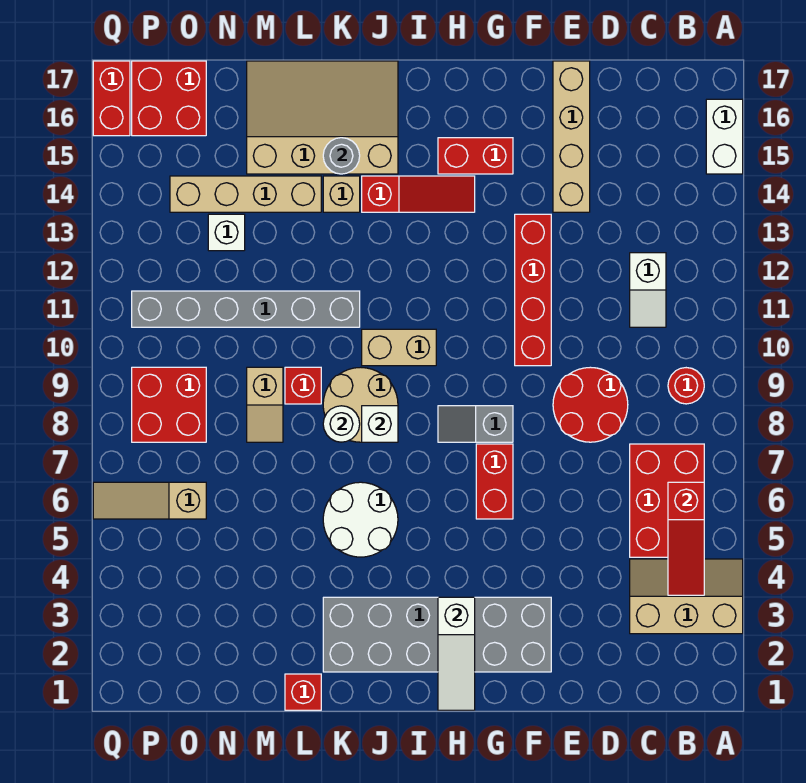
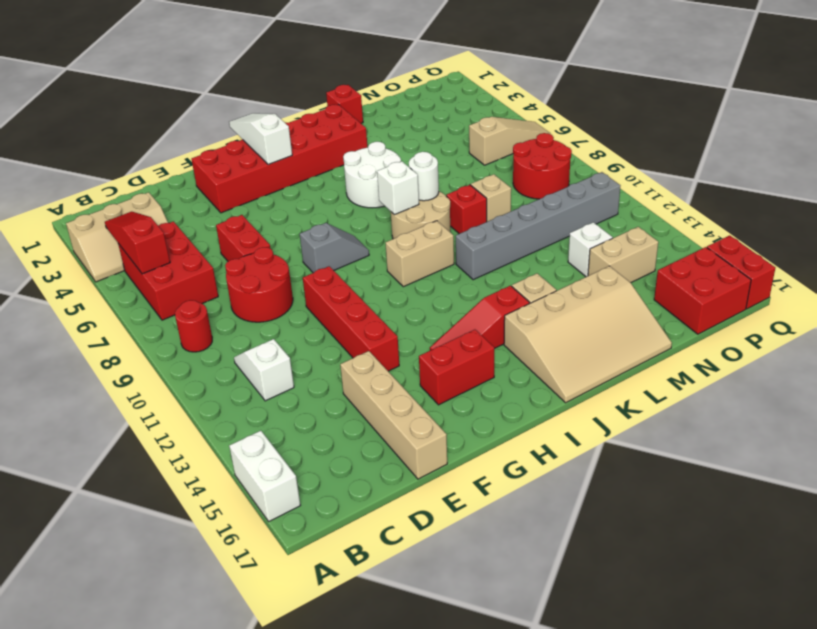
grey brick F2:K3 level 1 -> red brick F2:K3 level 1
red brick G6:G7 level 1 -> red brick E6:E7 level 1
grey round brick K15 level 2 -> none
tan brick L14:O14 level 1 -> tan brick N14:O14 level 1
red brick O8:P9 level 1 -> red round brick O8:P9 level 1

